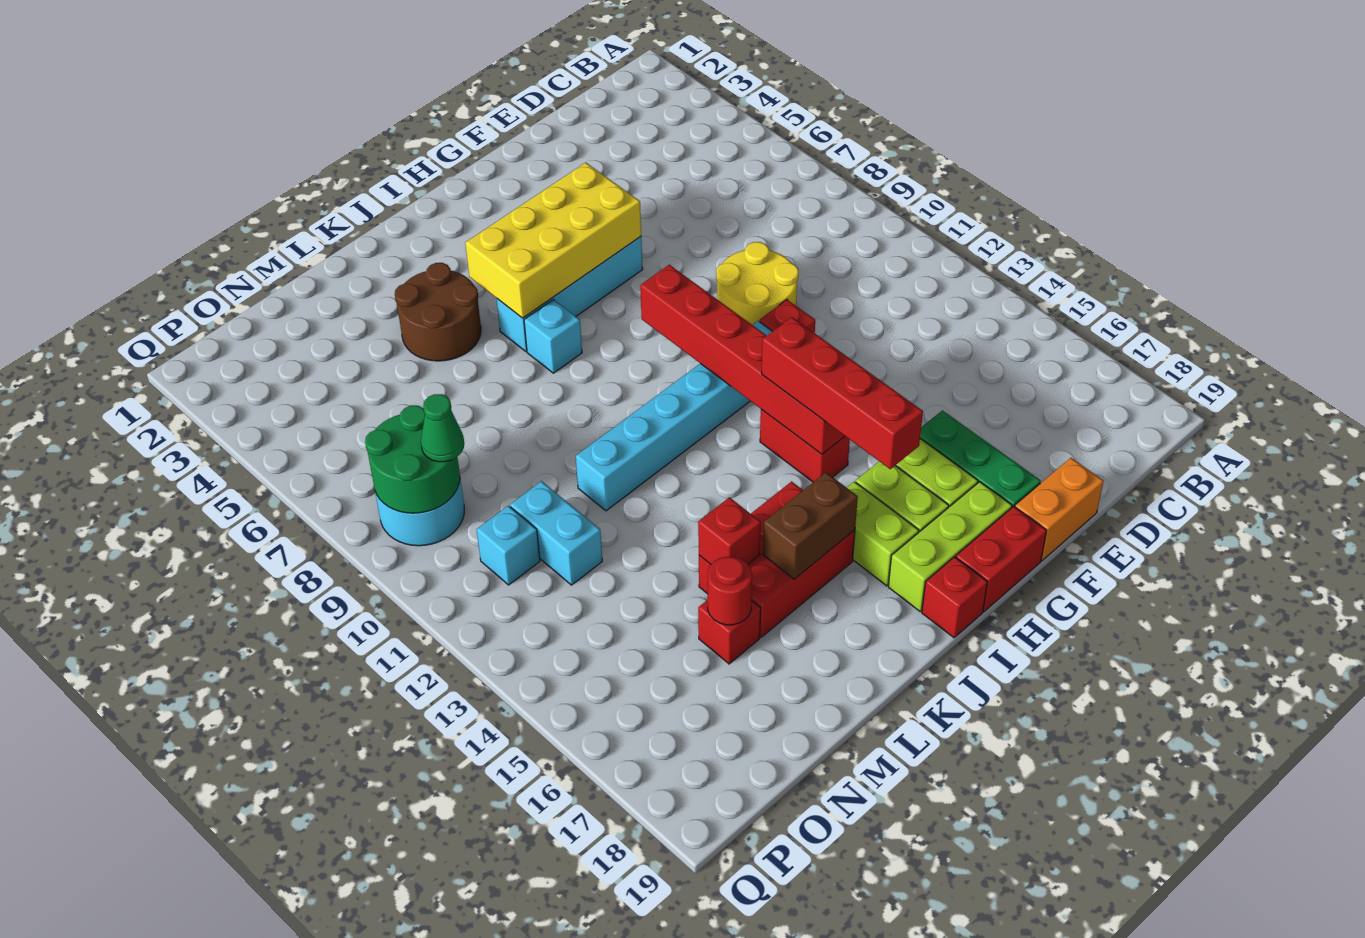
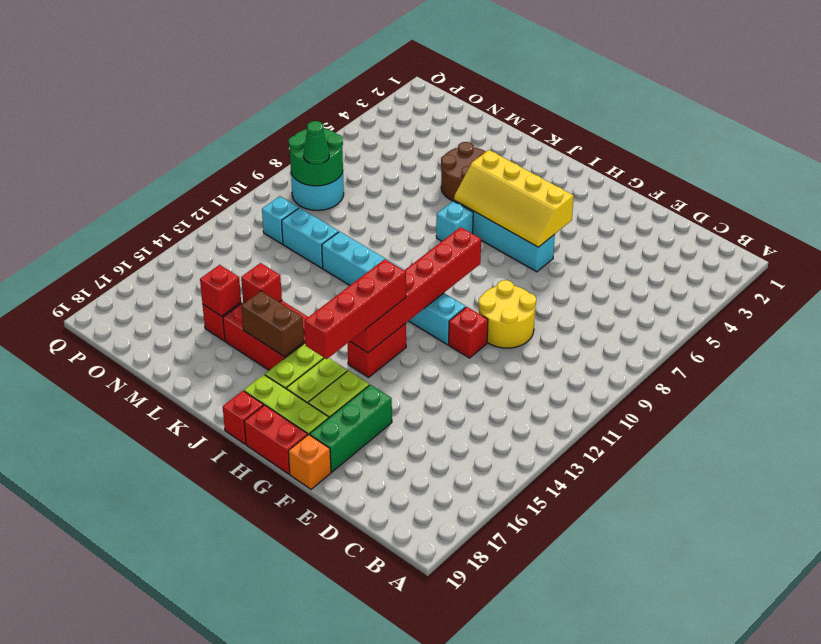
orange brick E19:F19 level 1 -> orange brick F19 level 1
yellow brick G5:J6 level 2 -> yellow slope G5:J6 level 2 top 5
red round brick M16 level 2 -> red brick M16 level 2
cyan brick N11:N12 level 1 -> cyan brick M11:N11 level 1

